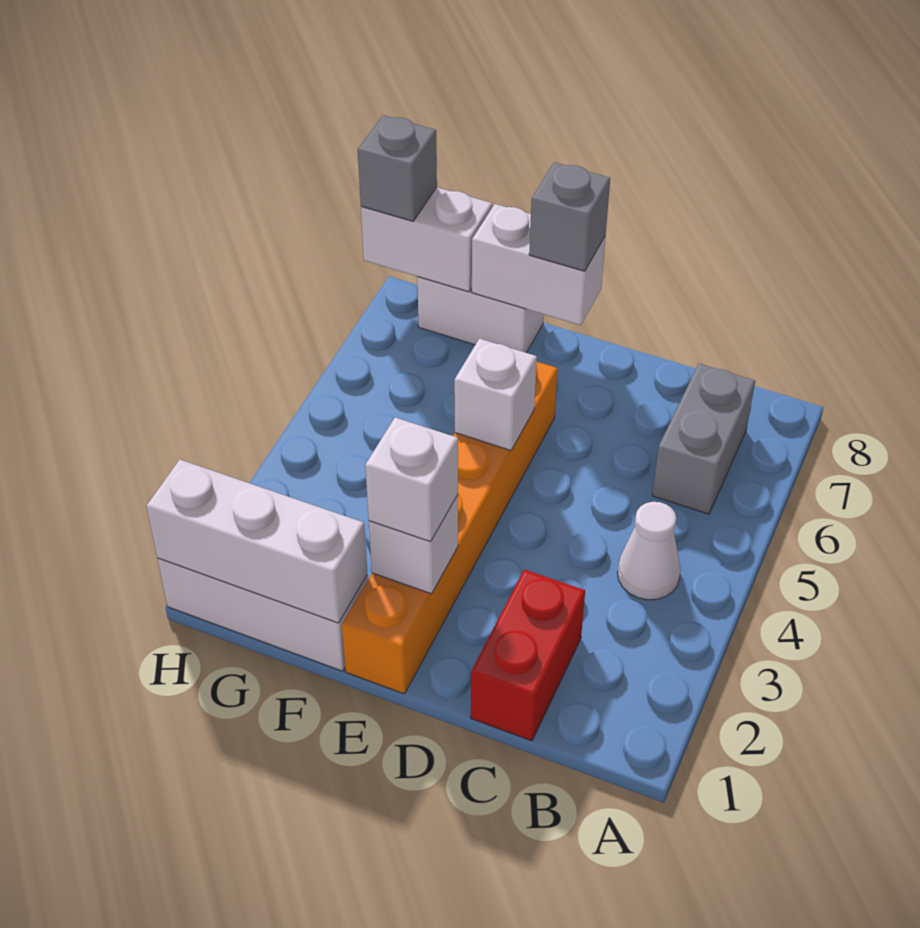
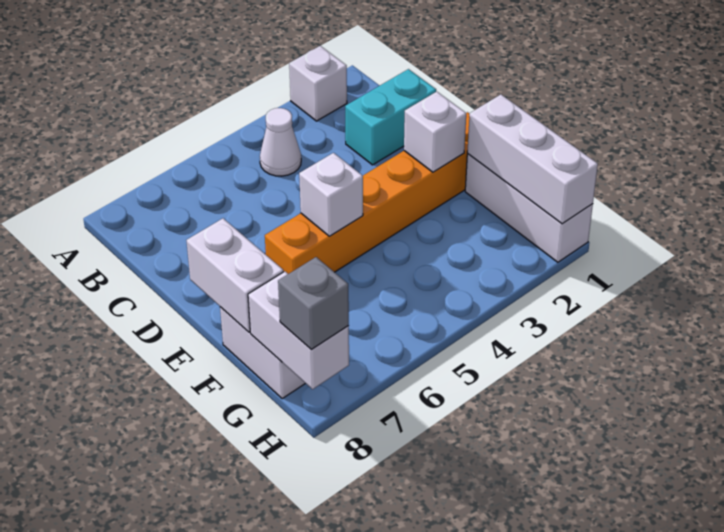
grey brick B6:B7 level 1 -> none
red brick C1:C2 level 1 -> cyan brick C1:C2 level 1
white brick E2 level 3 -> white brick A2 level 1
grey brick E8 level 3 -> none

